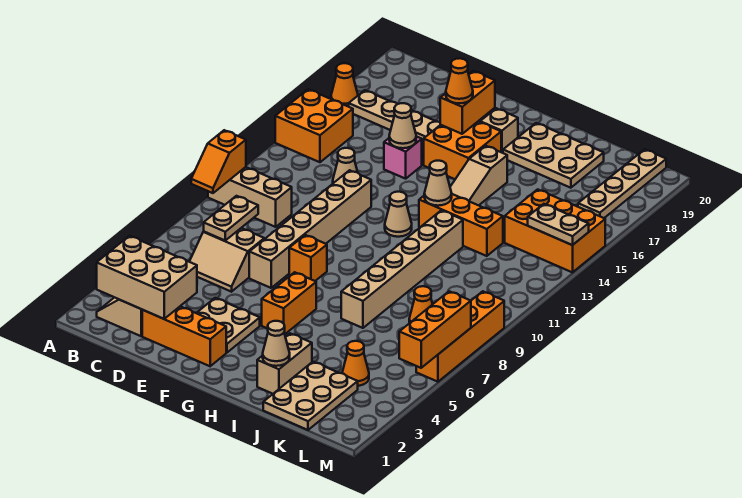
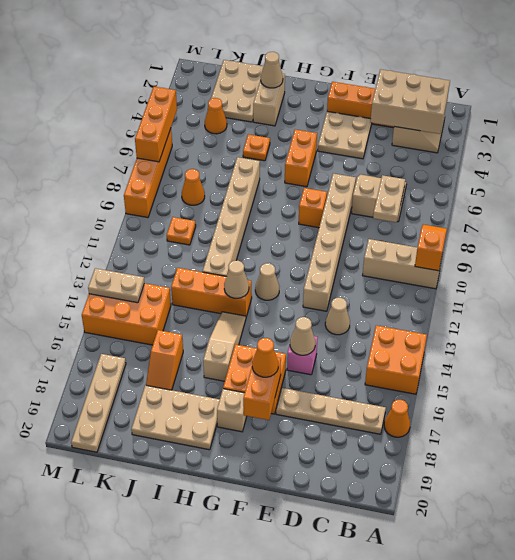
none -> orange plate I5 level 1
none -> orange slope J16:J17 level 1 top 16
none -> orange plate K10 level 1

